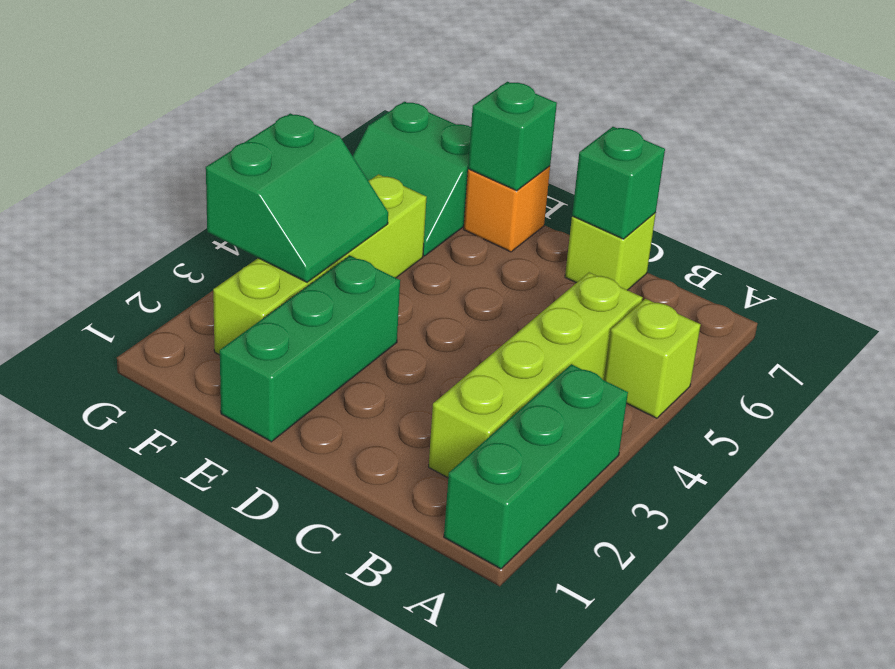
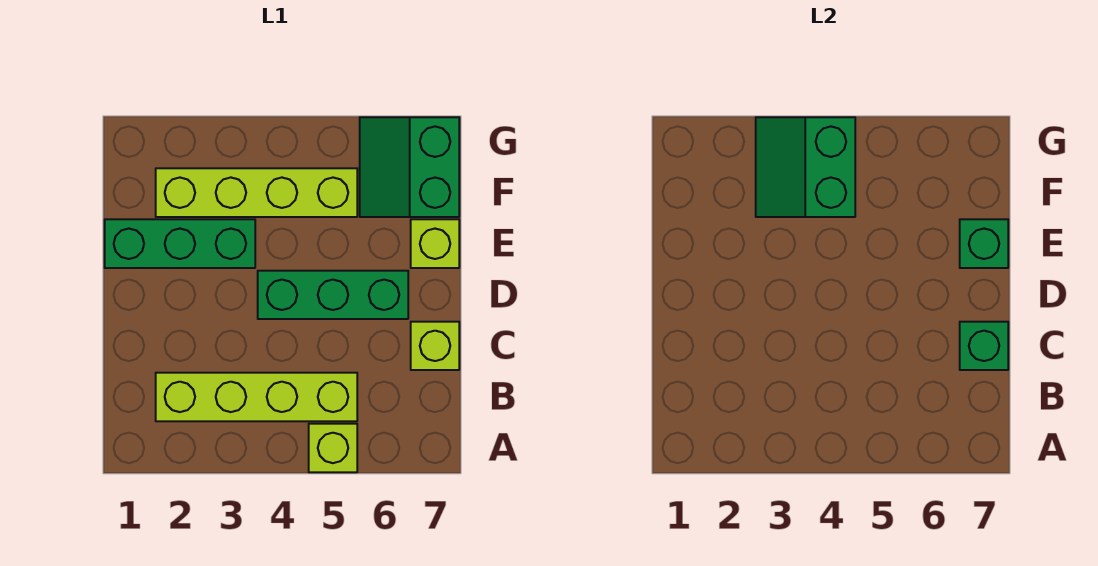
green brick A1:A3 level 1 -> green brick D4:D6 level 1
orange brick E7 level 1 -> lime brick E7 level 1
green slope F3:G4 level 2 top G -> green slope F3:G4 level 2 top 4

